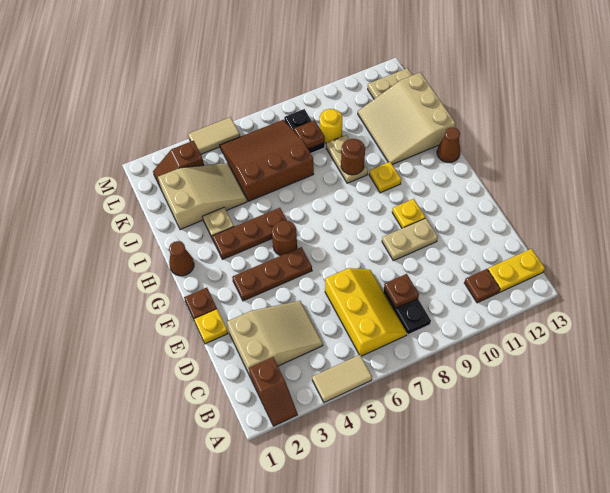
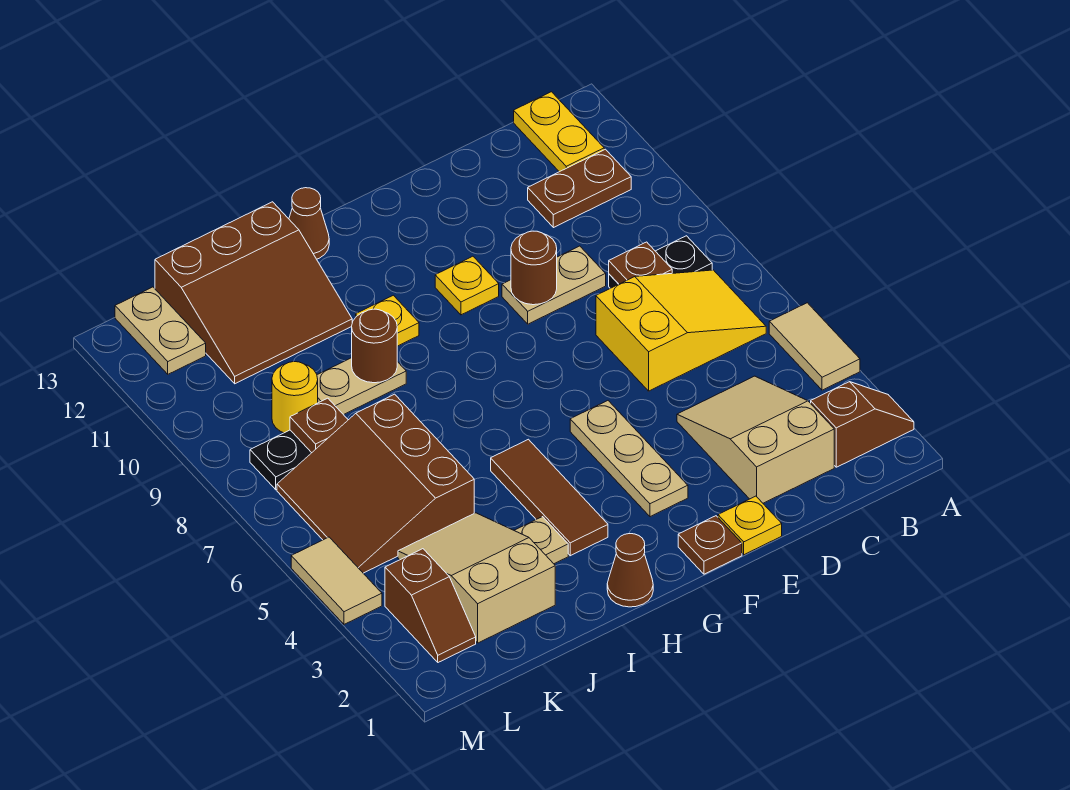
yellow slope B6:D7 level 1 top 6 -> yellow slope B6:D7 level 1 top D
brown plate B11 level 1 -> brown plate B11:C11 level 1
tan plate E9:E10 level 1 -> tan plate D9:E9 level 1
brown plate F3:F5 level 1 -> tan plate F3:F5 level 1
brown round brick G5 level 1 -> brown round brick E9 level 2
brown plate H3:H5 level 1 -> brown tile H3:H5 level 1
tan slope I11:K13 level 1 top 13 -> brown slope I11:K13 level 1 top 13

